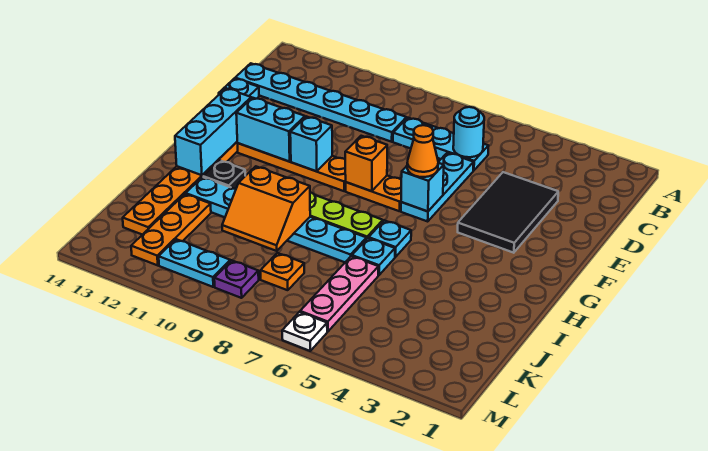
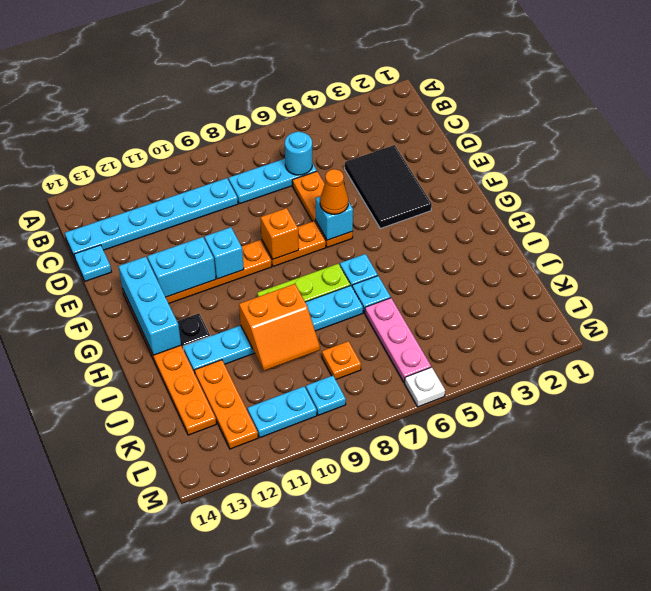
cyan plate D6:F6 level 1 -> orange plate D6:F6 level 1
purple plate L9 level 1 -> cyan plate L9 level 1

